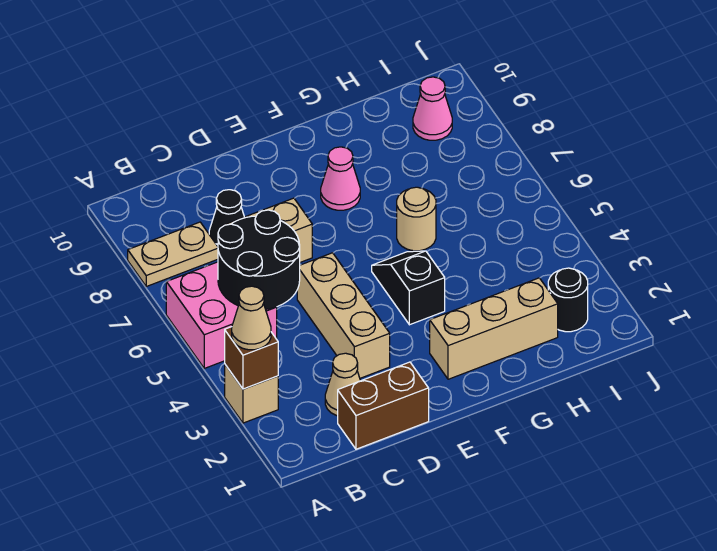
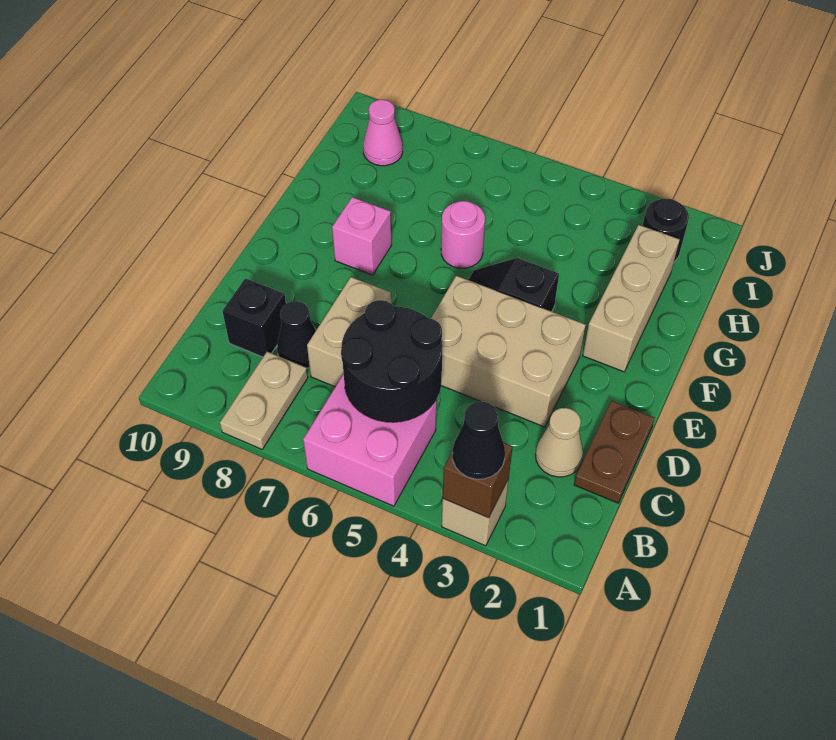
tan cone A3 level 3 -> black cone A3 level 3
brown brick C1:D1 level 1 -> brown plate C1:D1 level 1
none -> black brick C9 level 1
tan brick D3:D5 level 1 -> tan brick D3:E5 level 1
pink cone F8 level 1 -> pink brick F8 level 1
tan round brick G6 level 1 -> pink round brick G6 level 1

